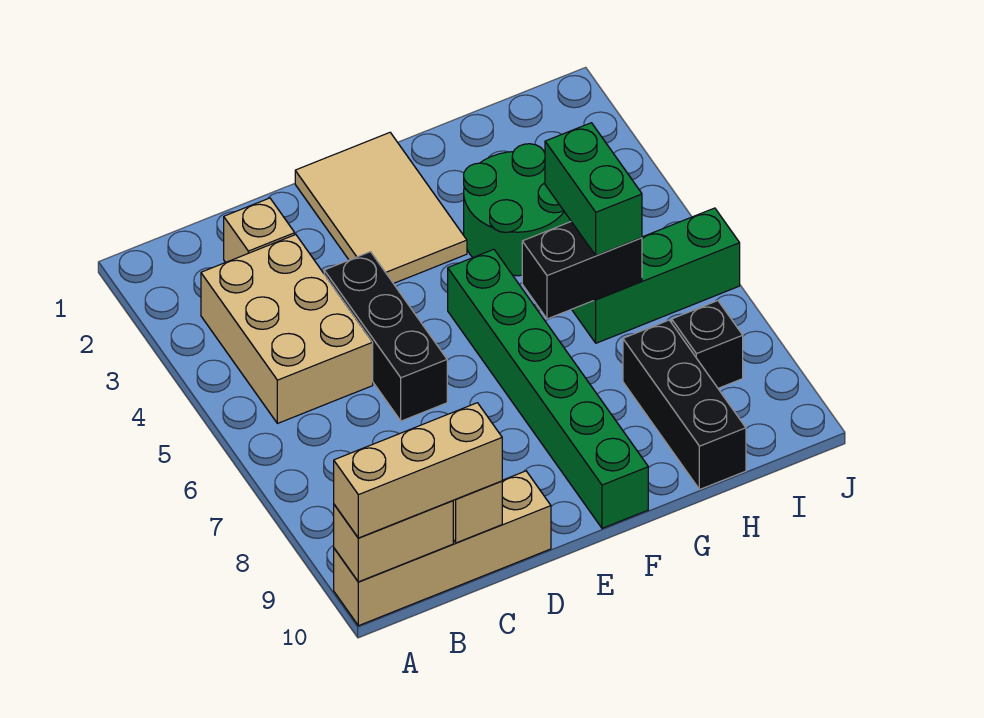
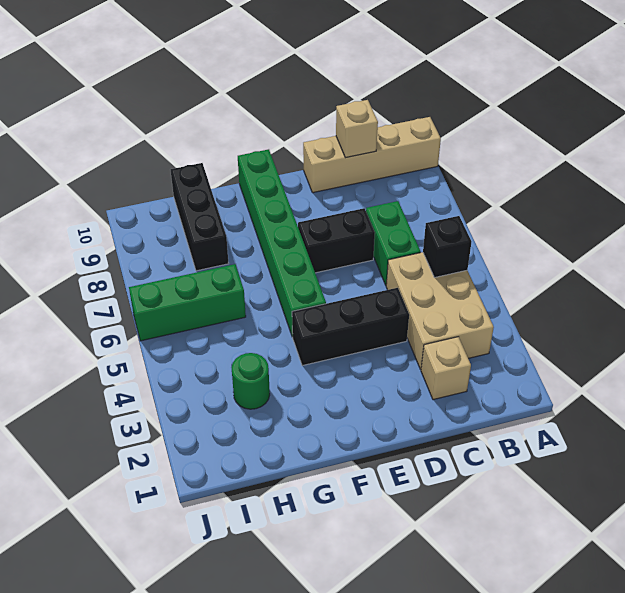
tan brick A10:B10 level 2 -> none
tan brick A10:C10 level 3 -> none
black brick D4:D6 level 1 -> black brick D4:F4 level 1
tan tile E1:F3 level 1 -> none
green round brick G3:H4 level 1 -> green round brick H3 level 1
black brick G6:H6 level 2 -> black brick D7:E7 level 1
green brick H5:H6 level 3 -> green brick C6:C7 level 1
black brick I8 level 1 -> black brick B5 level 2

